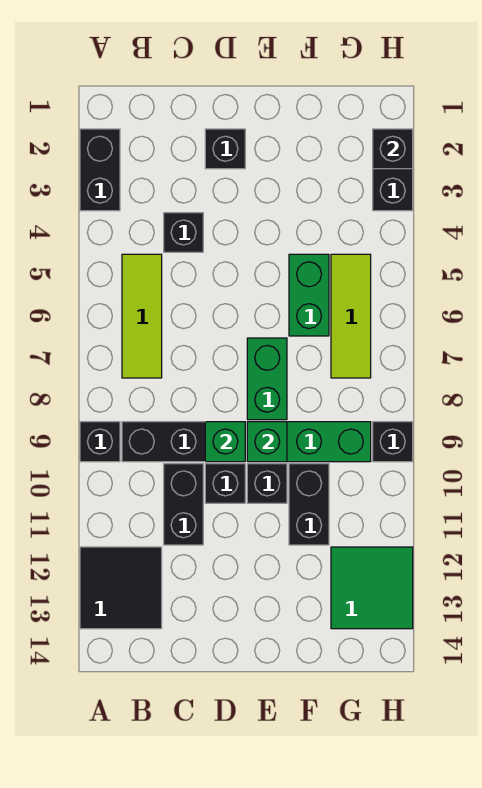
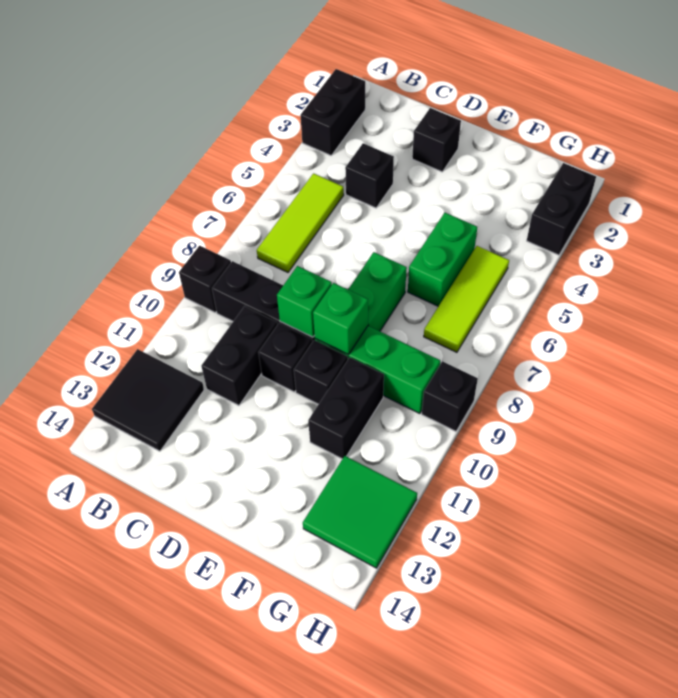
black brick H2 level 2 -> none

